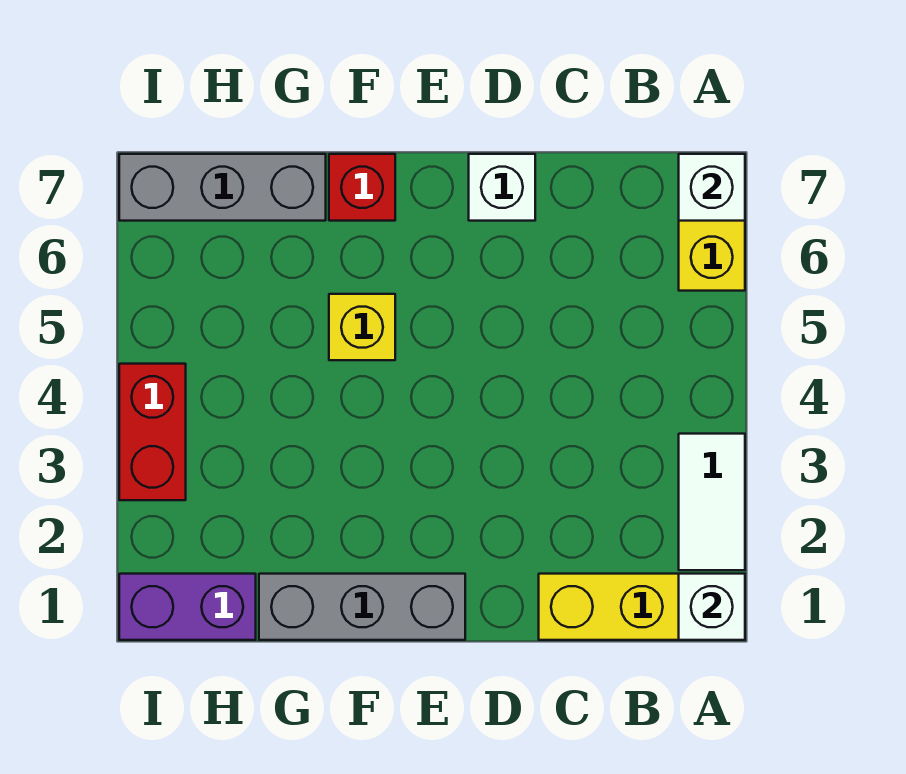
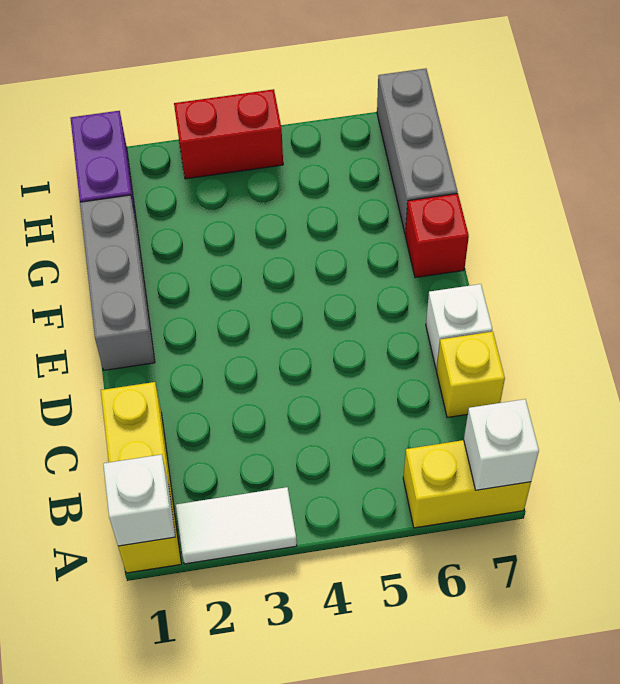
yellow brick F5 level 1 -> yellow brick C7 level 1

